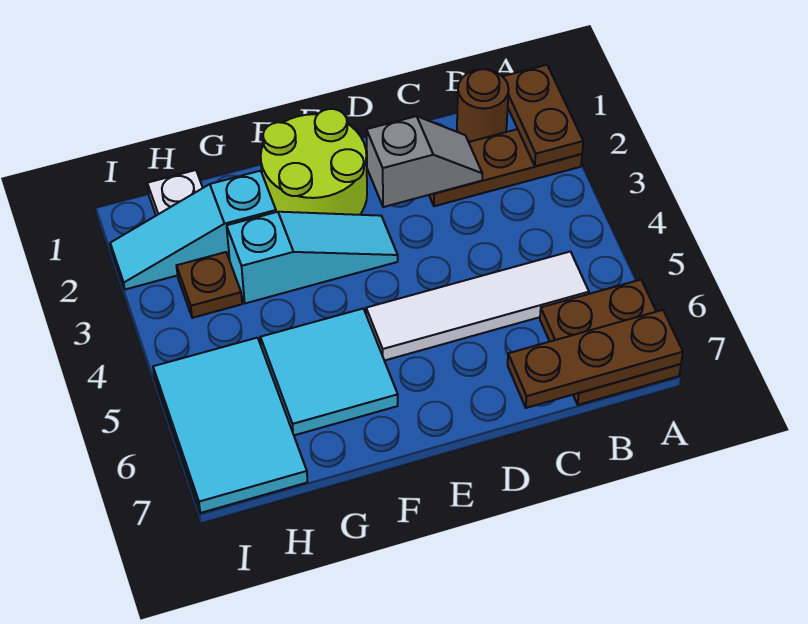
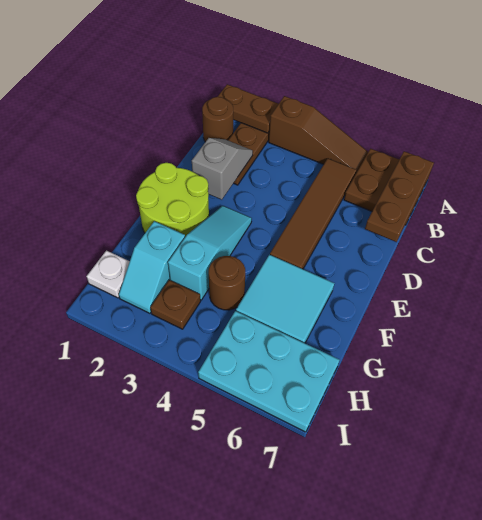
none -> brown slope A3:A5 level 1 top 3
white tile B5:E5 level 1 -> brown tile B5:E5 level 1
cyan slope G2:I2 level 1 top G -> cyan slope G2:H2 level 1 top G
none -> brown round brick G4 level 1
cyan tile H5:I7 level 1 -> cyan plate H5:I7 level 1

